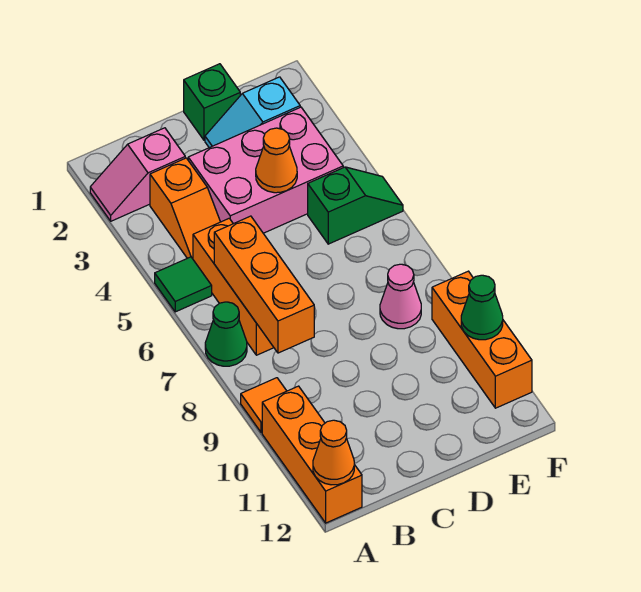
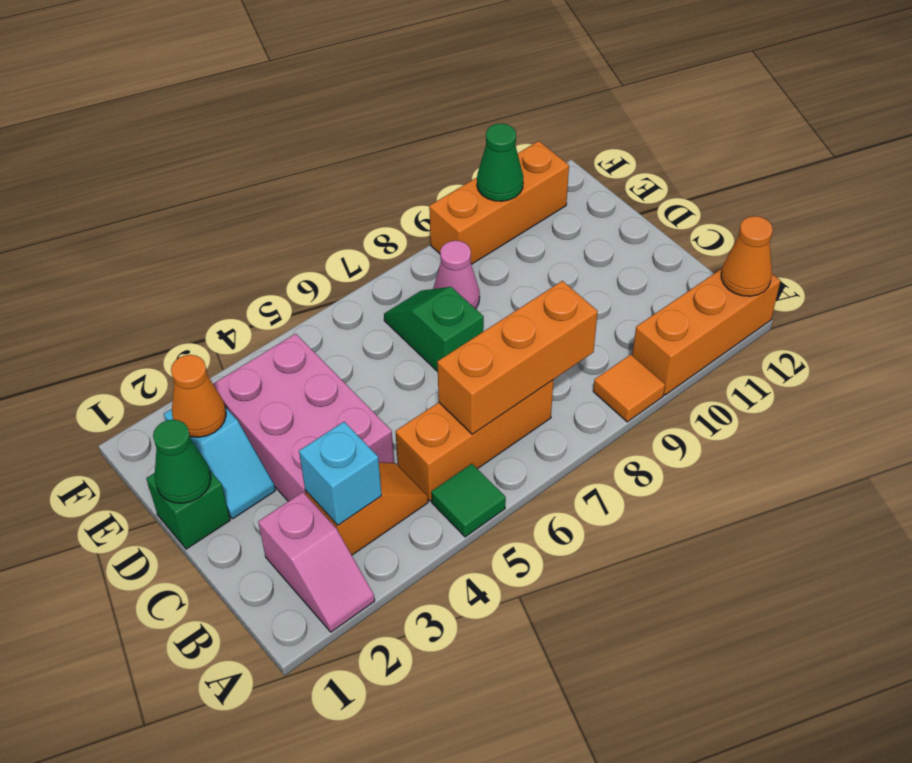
green cone A7 level 1 -> green cone D1 level 2
none -> cyan brick B3 level 2
orange cone D4 level 2 -> orange cone E2 level 2
green slope E5:F5 level 1 top E -> green slope D7:E7 level 1 top D

